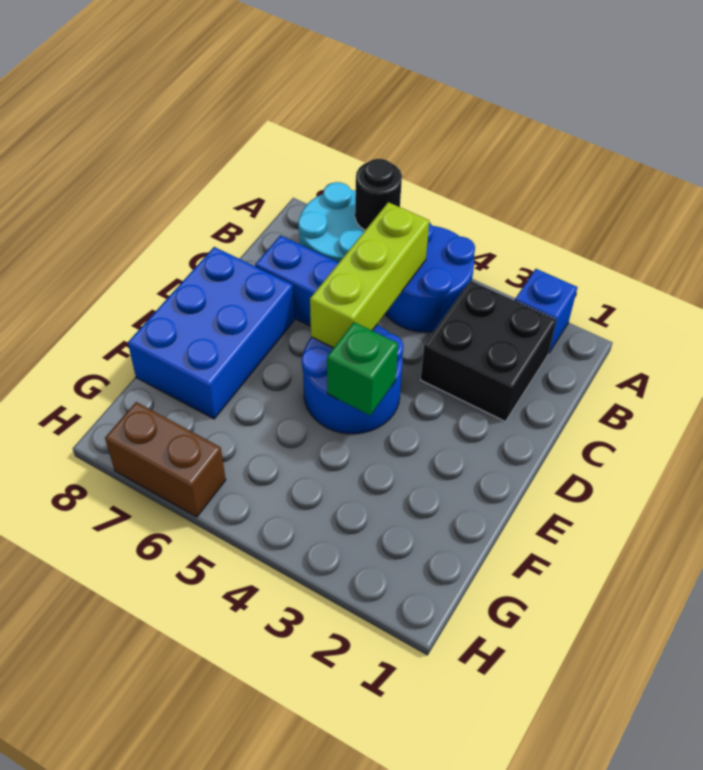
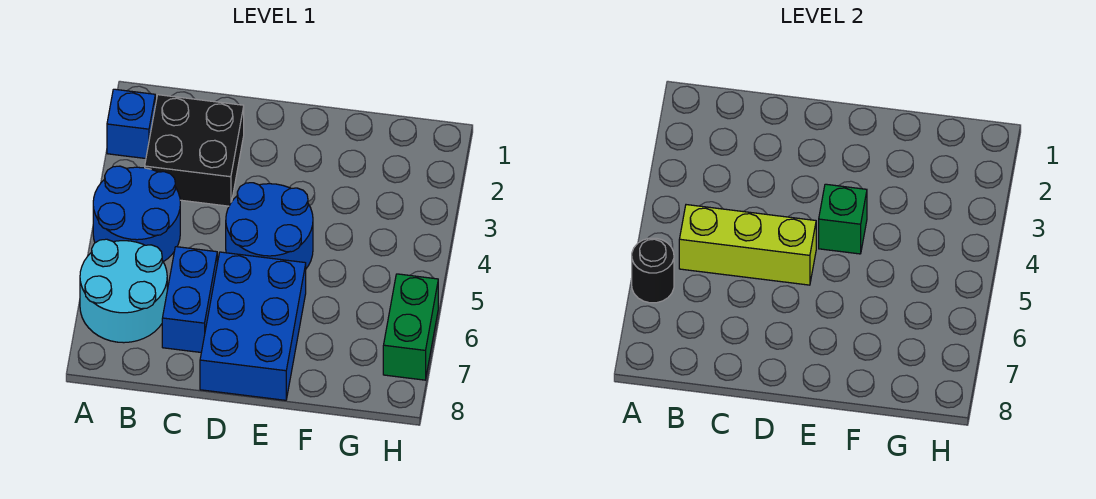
blue brick D7:F8 level 1 -> blue brick D6:E8 level 1
brown brick H6:H7 level 1 -> green brick H6:H7 level 1

